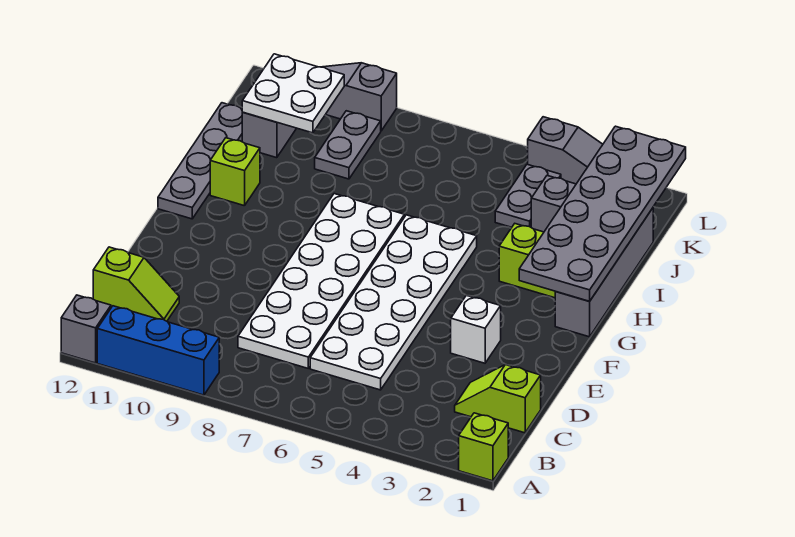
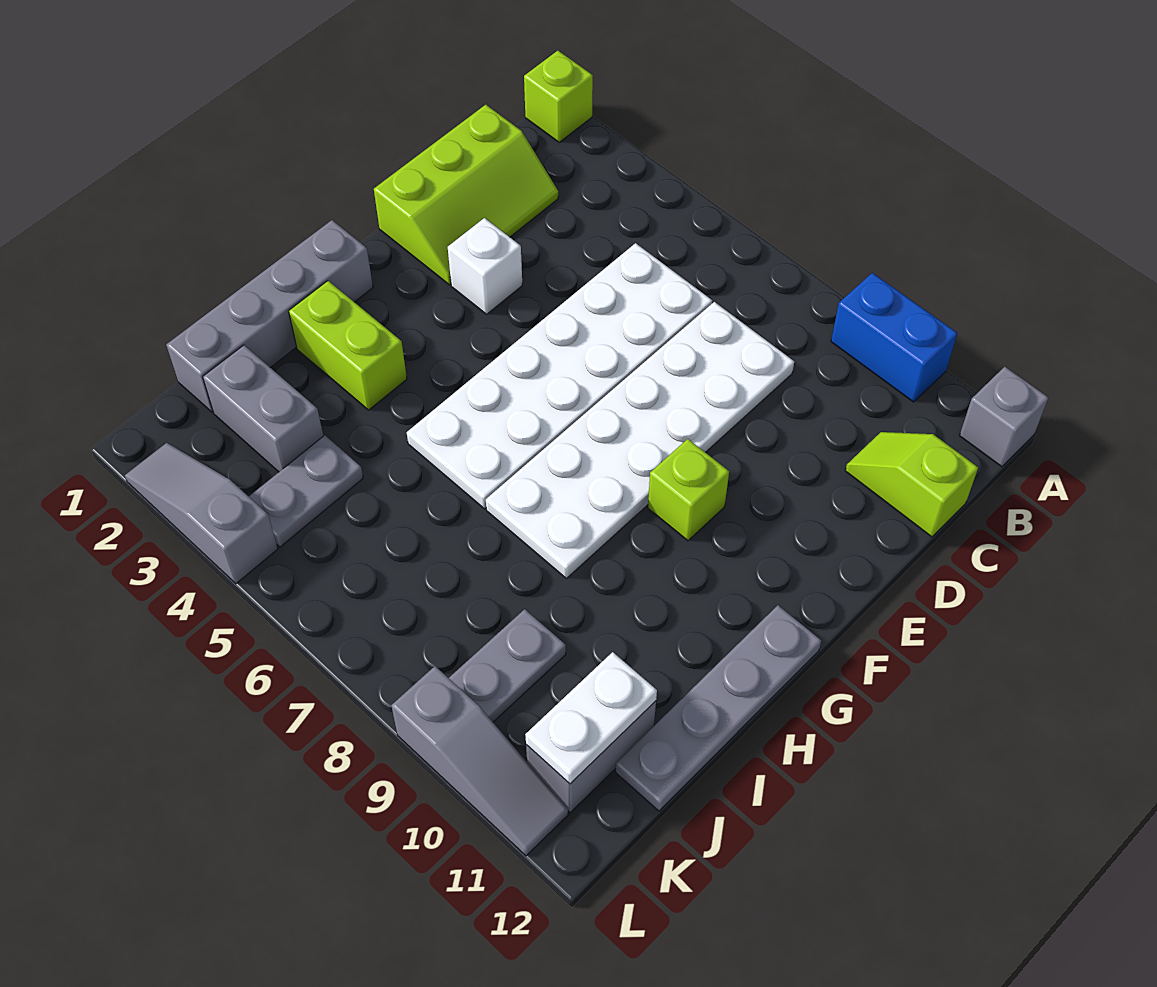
blue brick A9:A11 level 1 -> blue brick A9:A10 level 1
lime slope C1:C2 level 1 top 1 -> lime slope C1:E2 level 1 top 1
grey plate G1:L2 level 2 -> none
lime brick H11 level 1 -> lime brick F9 level 1
white plate J10:K11 level 2 -> white plate J11:K11 level 2

